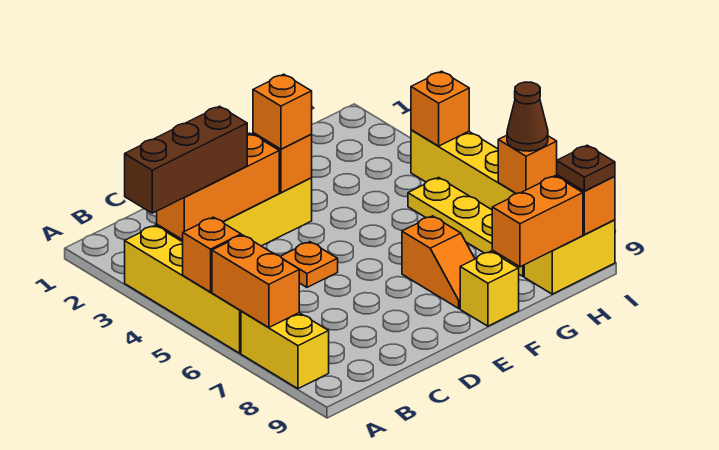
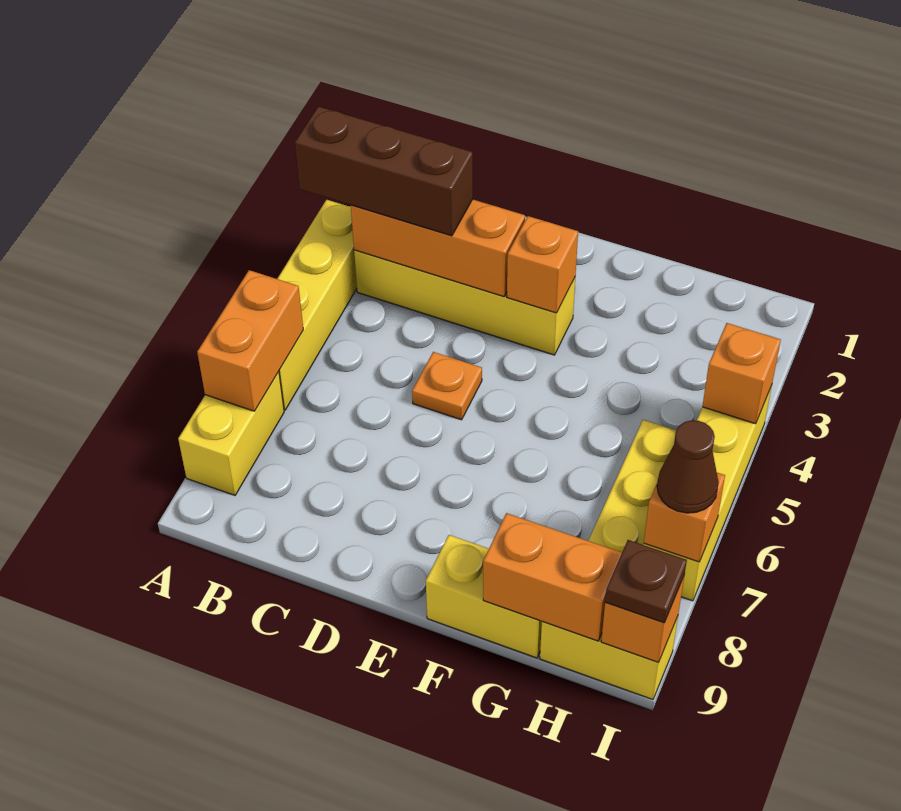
orange brick A5 level 2 -> none
orange brick E3 level 3 -> none
orange slope F7:F8 level 1 top 7 -> none
yellow brick F9 level 1 -> yellow brick F9:G9 level 1

